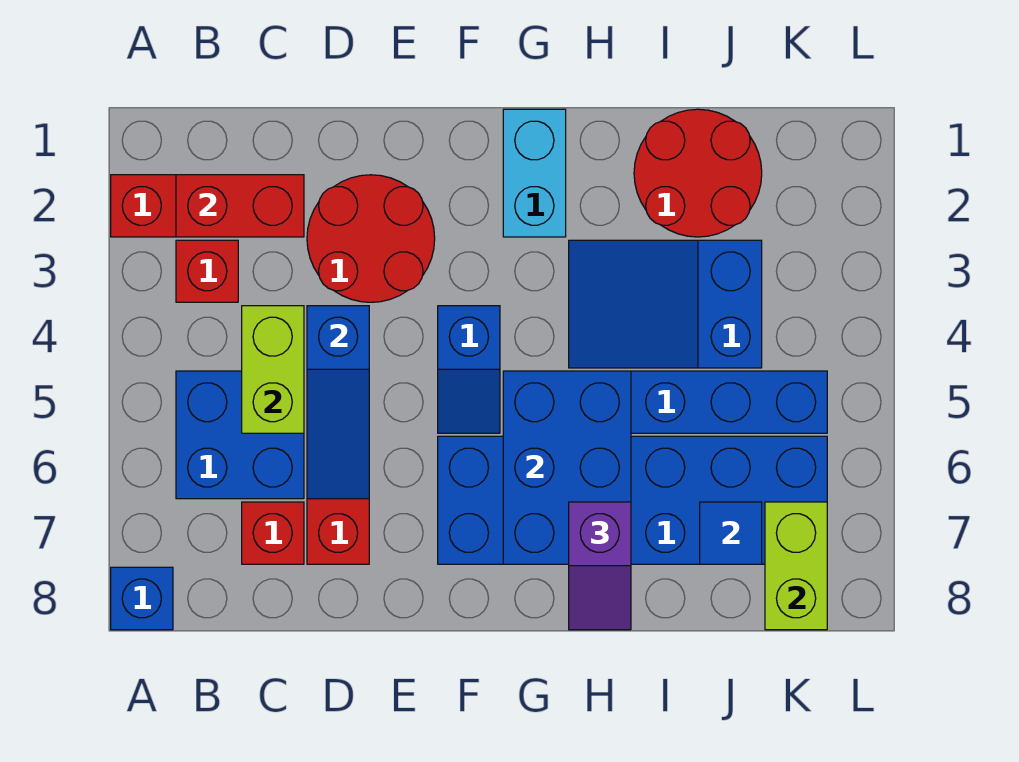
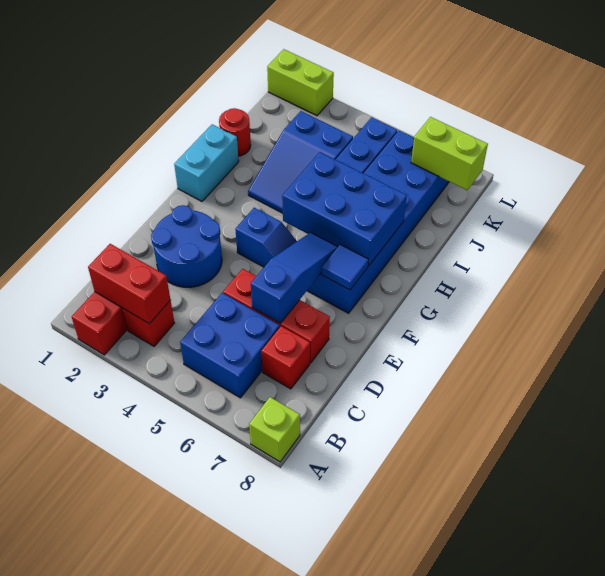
blue brick A8 level 1 -> lime brick A8 level 1
red brick B2:C2 level 2 -> red brick B2:B3 level 2
lime brick C4:C5 level 2 -> lime brick L1:L2 level 1
red round brick D2:E3 level 1 -> blue round brick D2:E3 level 1
blue slope D4:D6 level 2 top 4 -> blue slope D6:F6 level 2 top D
cyan brick G1:G2 level 1 -> cyan brick G1:H1 level 1
purple slope H7:H8 level 3 top 7 -> none
red round brick I1:J2 level 1 -> red round brick I1 level 1
blue tile J7 level 2 -> blue tile F7 level 2

